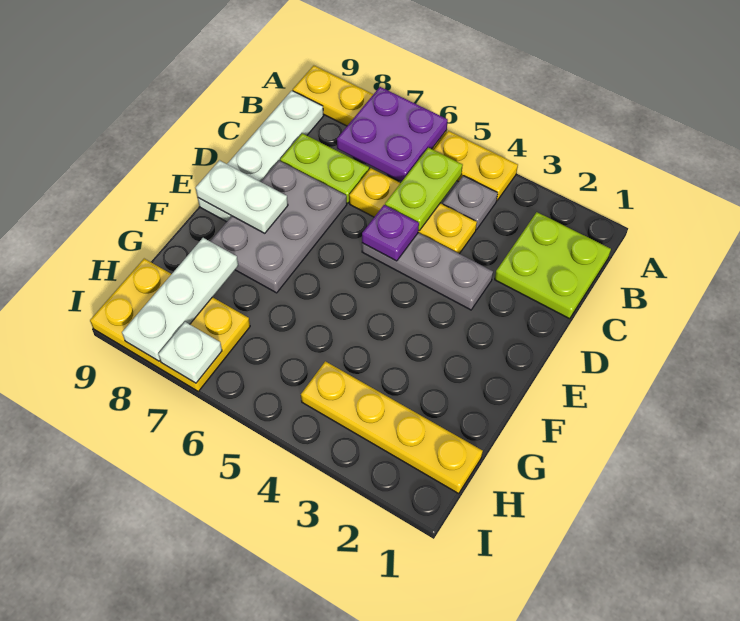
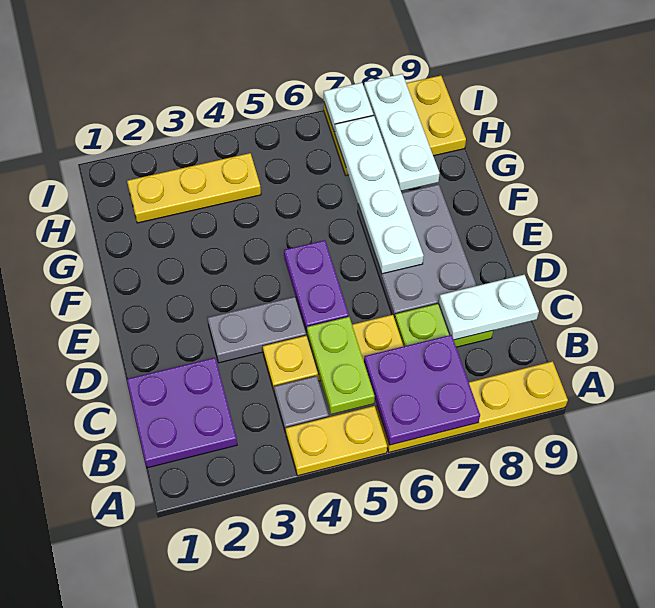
lime plate B1:C2 level 1 -> purple plate B1:C2 level 1
white plate B9:E9 level 1 -> white plate E7:H7 level 2
purple plate D5 level 2 -> purple plate D5:E5 level 2
white plate E8:E9 level 2 -> white plate C8:C9 level 2
yellow plate H1:H4 level 1 -> yellow plate H2:H4 level 1

